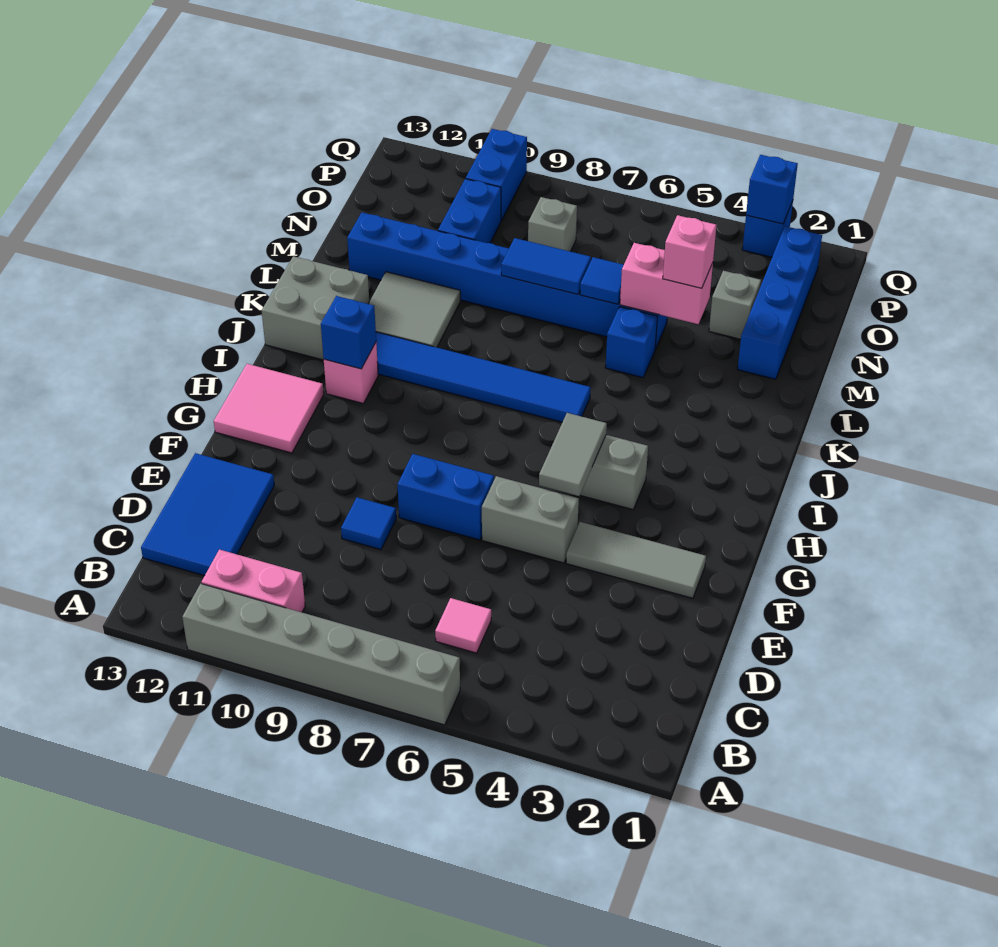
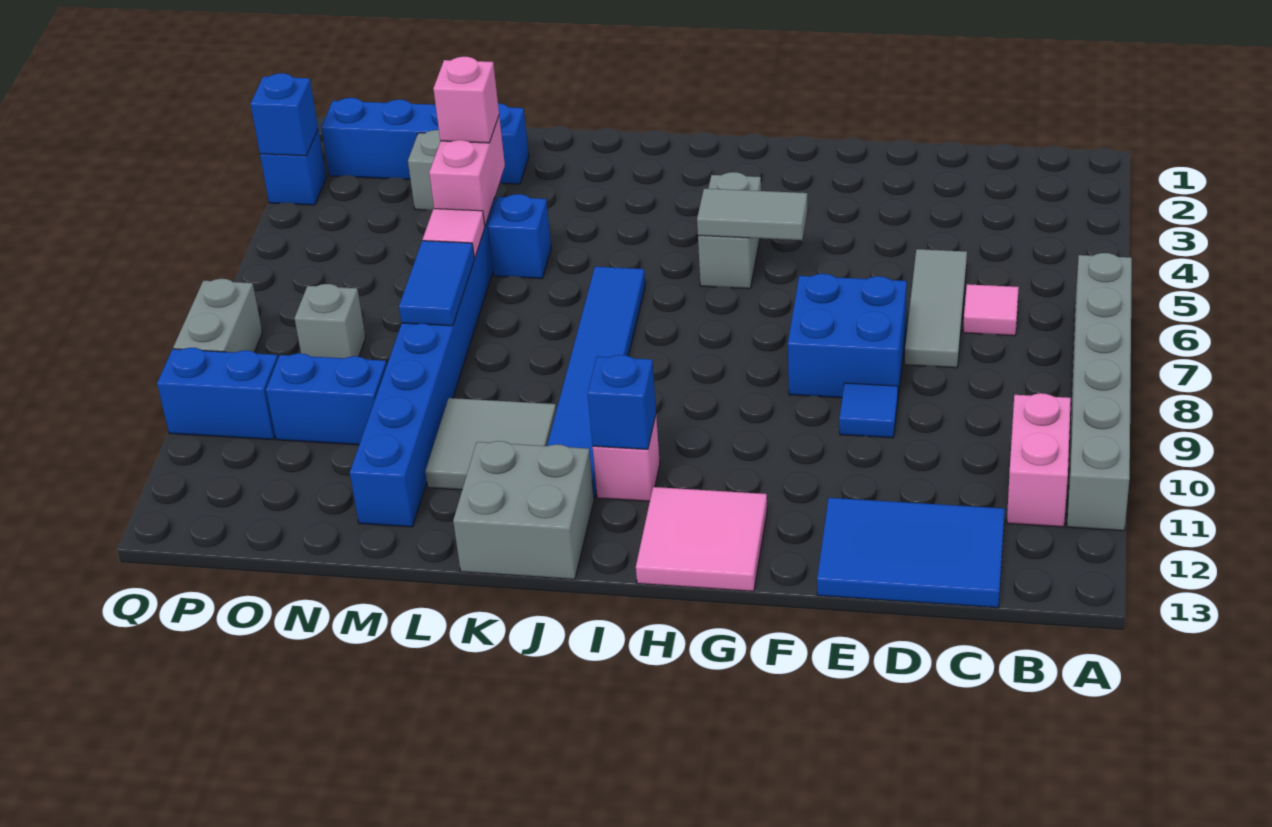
grey tile F2:F4 level 1 -> grey tile D5:D7 level 1
grey brick F5:F6 level 1 -> grey brick Q8:Q9 level 1
blue brick F7:F8 level 1 -> blue brick E7:F8 level 1
blue tile M6 level 2 -> pink tile M6 level 2

